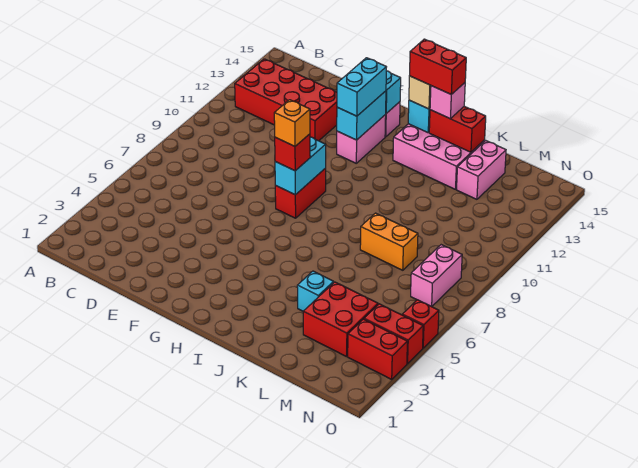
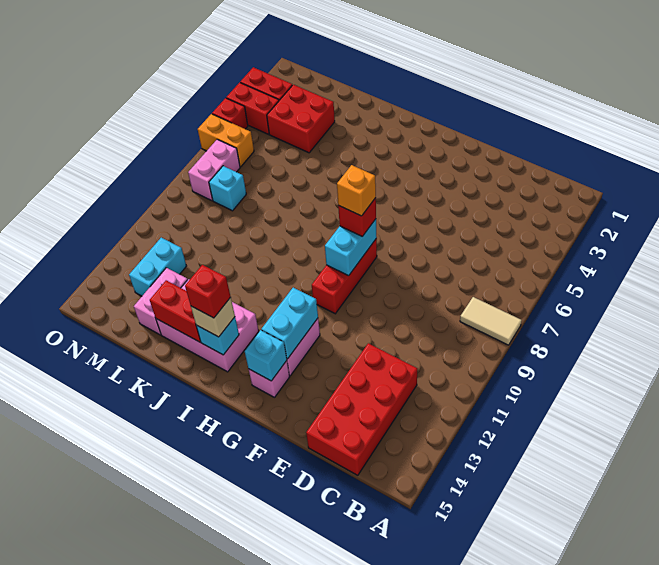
none -> tan tile A8:B8 level 1
red brick B12:E13 level 1 -> red brick C12:D15 level 1
red brick G8:G9 level 1 -> red brick G8:G10 level 1
cyan brick G12:G13 level 3 -> cyan brick M12:M13 level 1
red brick I14:J14 level 4 -> red brick I14 level 4
pink brick J14 level 3 -> none
cyan brick K4 level 1 -> cyan brick M8 level 1
orange brick K8:L8 level 1 -> orange brick N6:O6 level 1

